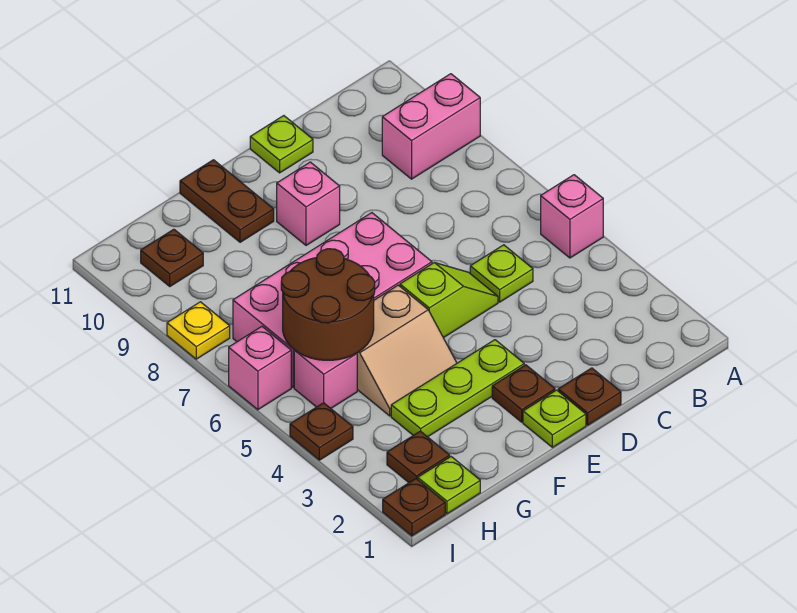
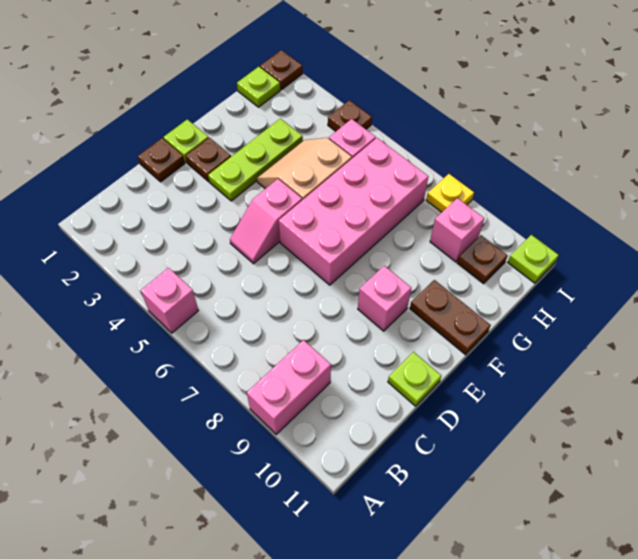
lime plate C5 level 1 -> lime plate I11 level 1
lime slope D5:E5 level 1 top E -> pink slope D5:E5 level 1 top E
brown round brick G5:H6 level 2 -> none
brown plate H2 level 1 -> none
pink brick I6 level 1 -> pink brick H9 level 1

